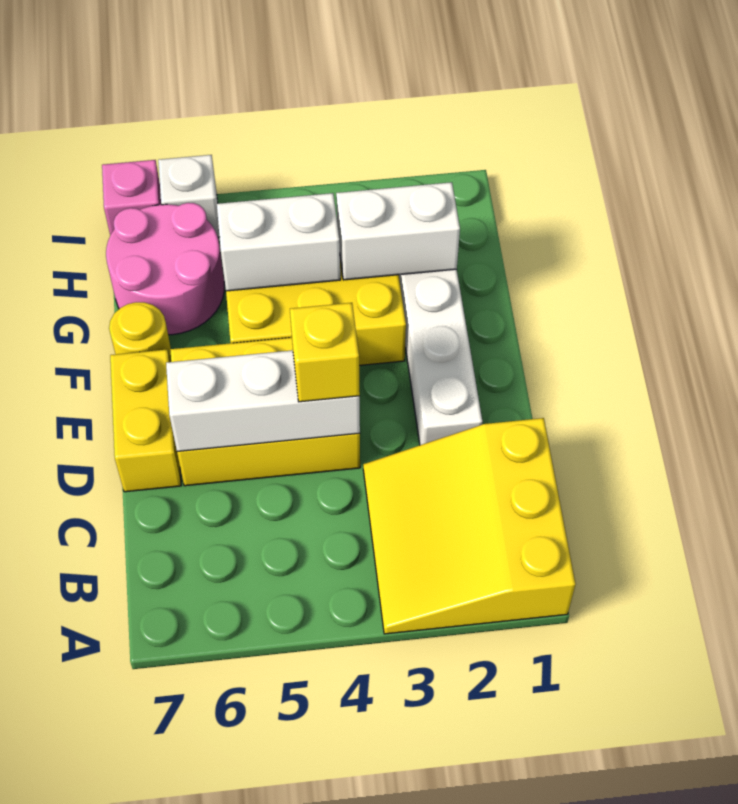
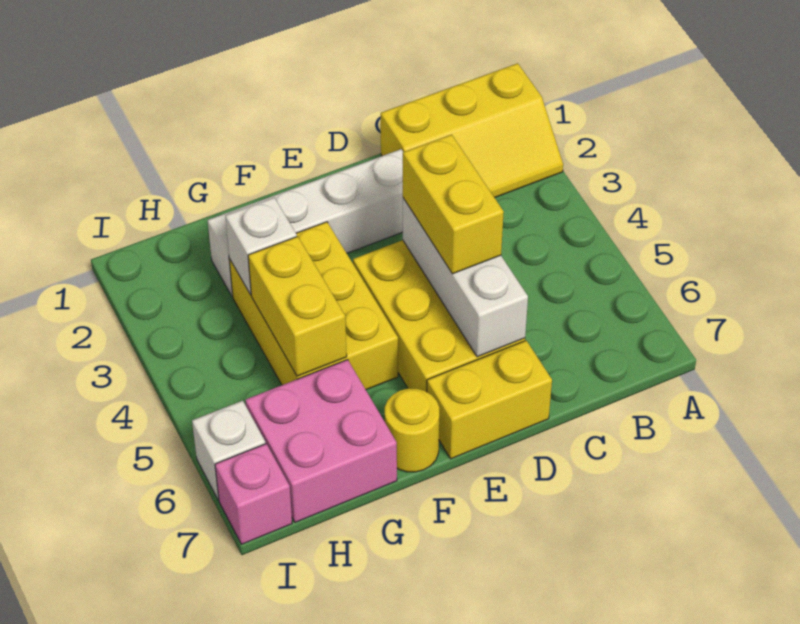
yellow slope A1:C3 level 1 top 1 -> yellow slope A1:C2 level 1 top 1
yellow brick D4 level 3 -> yellow brick D4:D5 level 3
white brick G2:G3 level 2 -> white brick G3 level 2
white brick G4:G5 level 2 -> yellow brick G4:G5 level 2
pink round brick G6:H7 level 1 -> pink brick G6:H7 level 1

